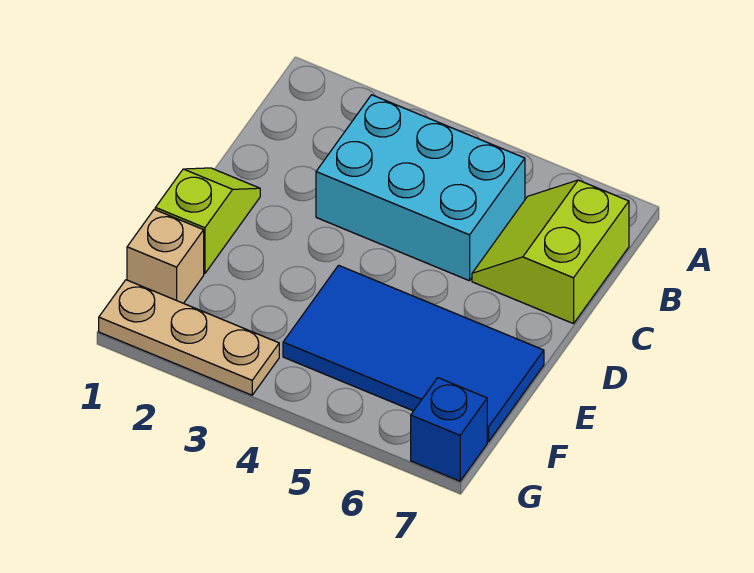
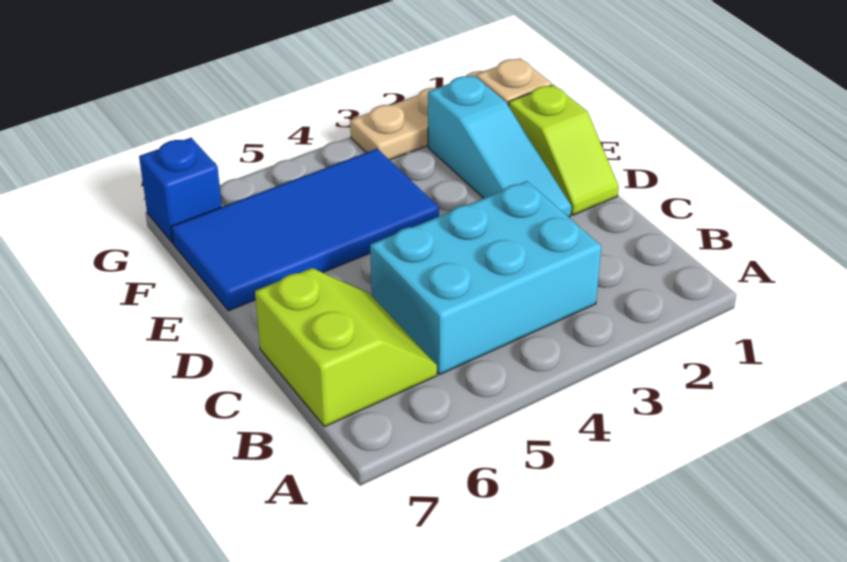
none -> cyan slope D2:F2 level 1 top F

